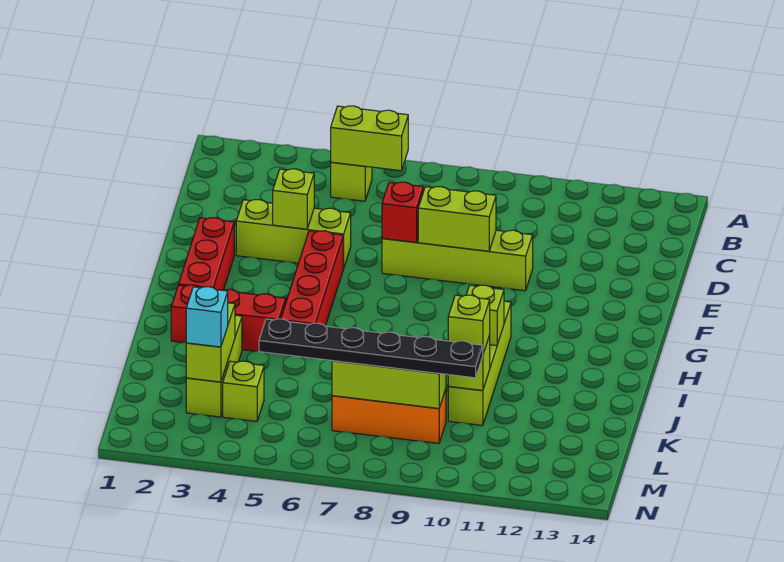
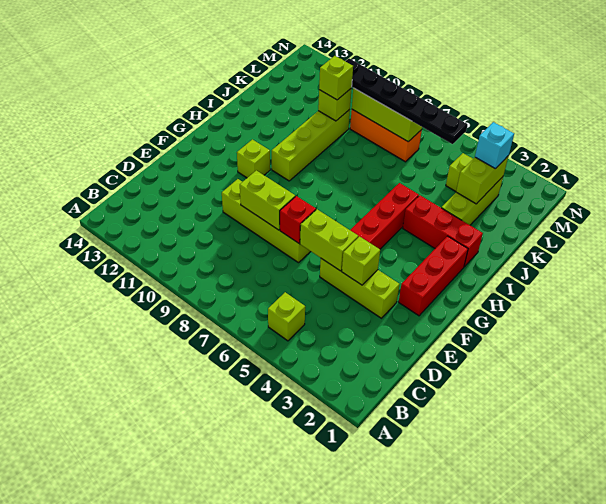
lime brick B5:B6 level 2 -> lime brick E5:E6 level 2
lime brick I10 level 2 -> lime brick G11 level 1

